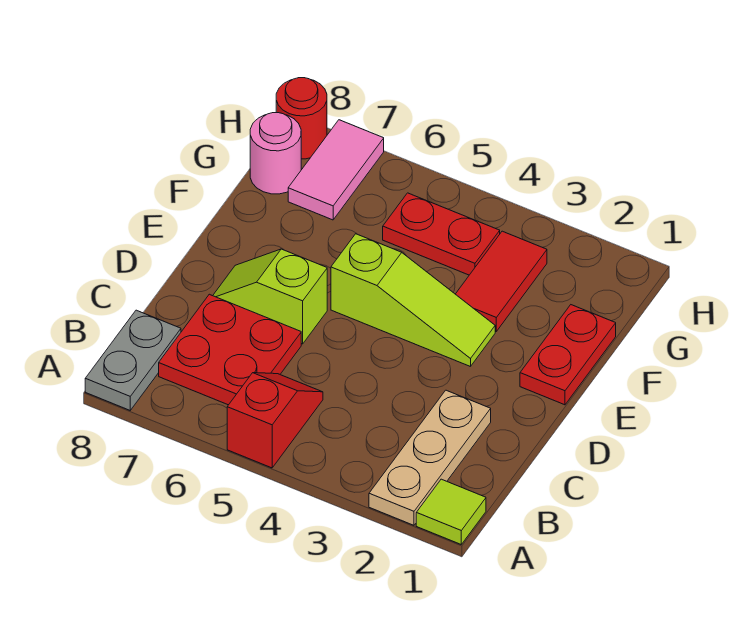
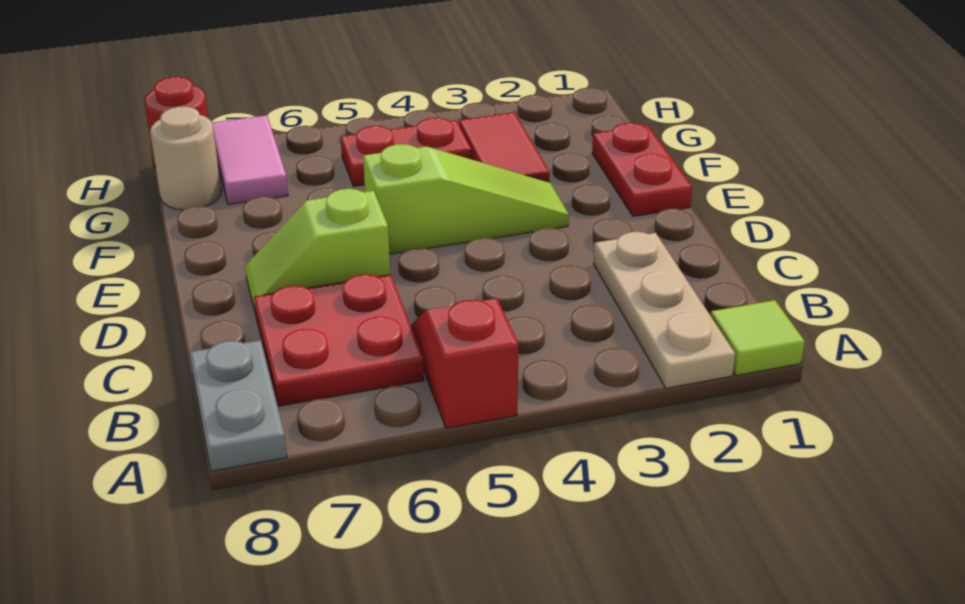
pink round brick G8 level 1 -> tan round brick G8 level 1

